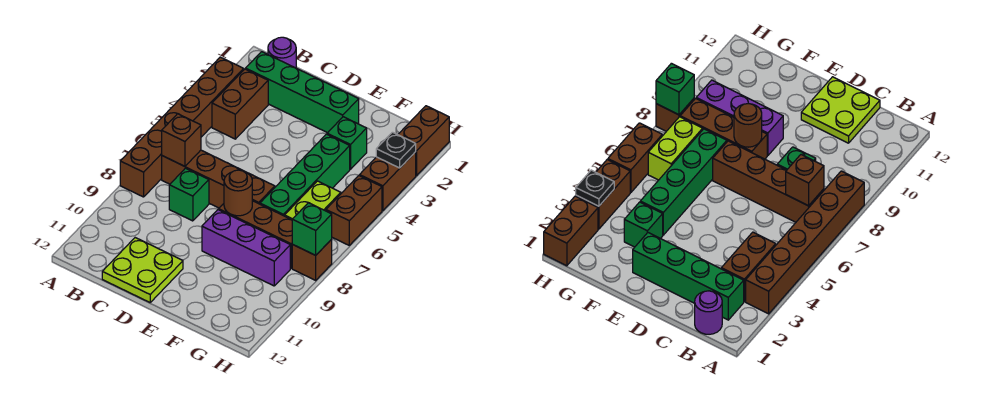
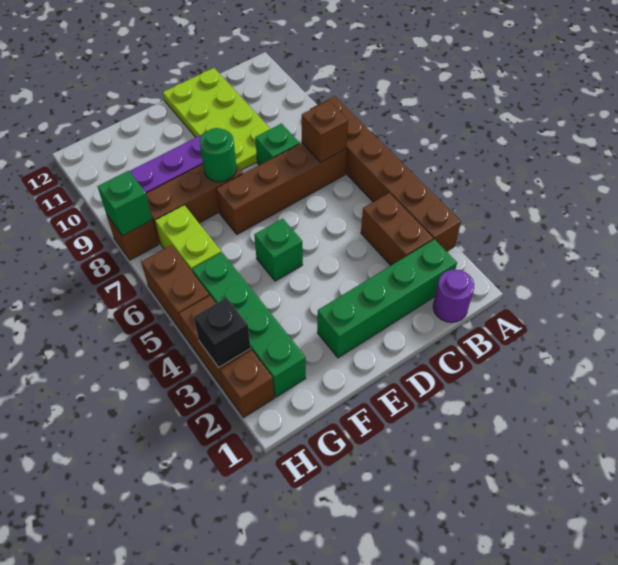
lime plate C11:D12 level 1 -> lime plate C9:D12 level 1
brown round brick E8 level 2 -> green round brick E8 level 2
green brick F3 level 1 -> green brick E5 level 1
green brick F4:F7 level 1 -> green brick G2:G5 level 1
brown brick H1:H2 level 1 -> brown brick H2 level 1
black plate H3 level 2 -> black brick H3 level 2

